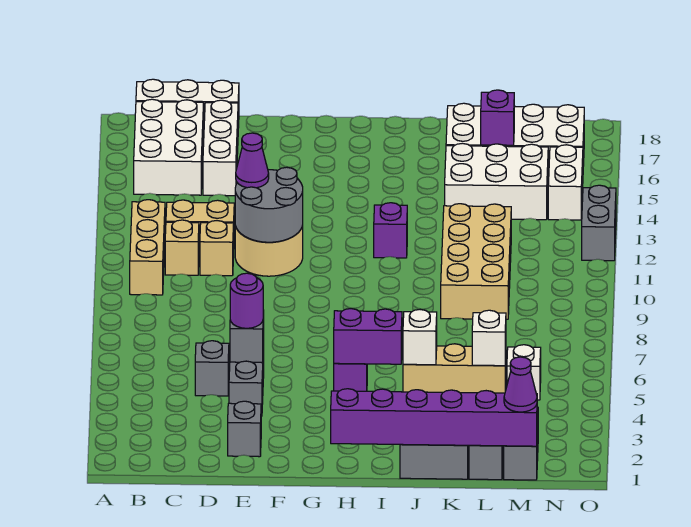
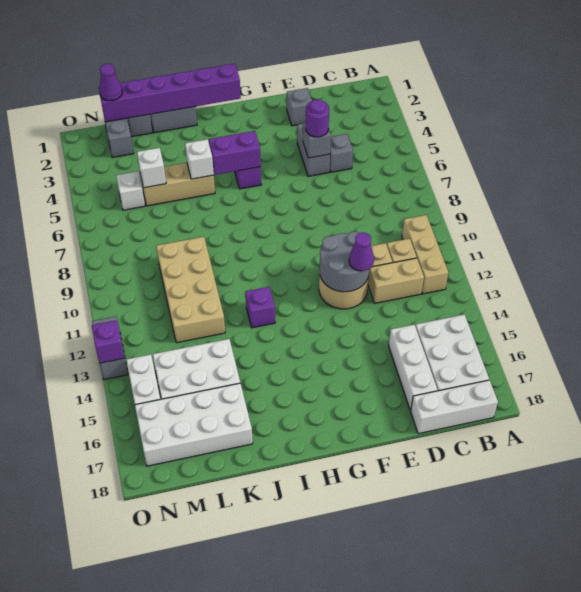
purple brick L16 level 2 -> purple brick O13 level 2

